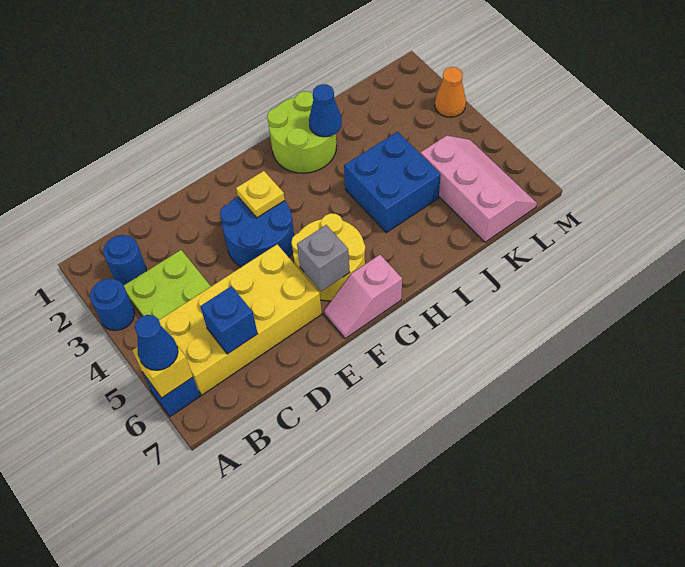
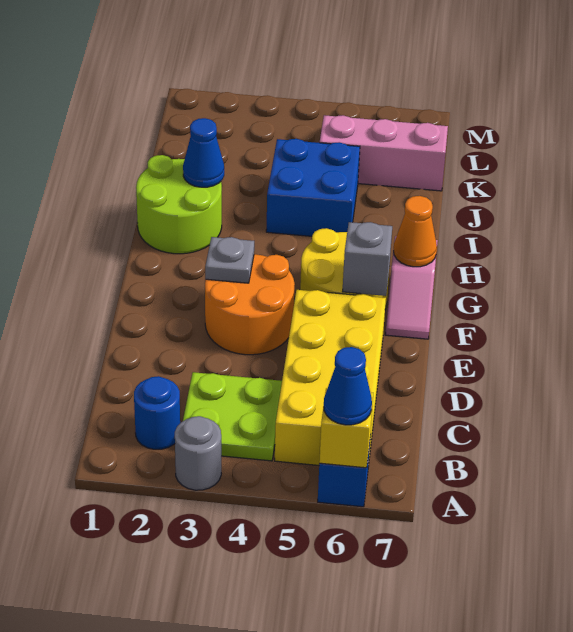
blue round brick A3 level 1 -> grey round brick A3 level 1
blue brick C6 level 2 -> none
blue round brick E3:F4 level 1 -> orange round brick E3:F4 level 1
yellow plate F3 level 2 -> grey plate F3 level 2
orange cone M3 level 1 -> orange cone G7 level 2

